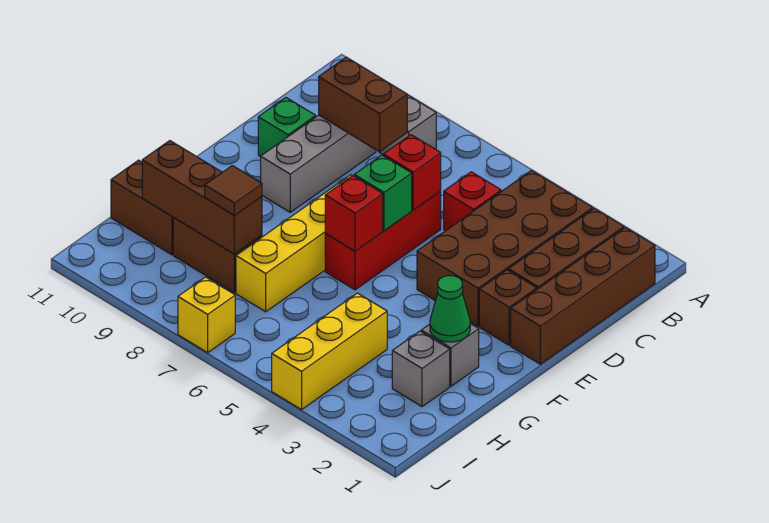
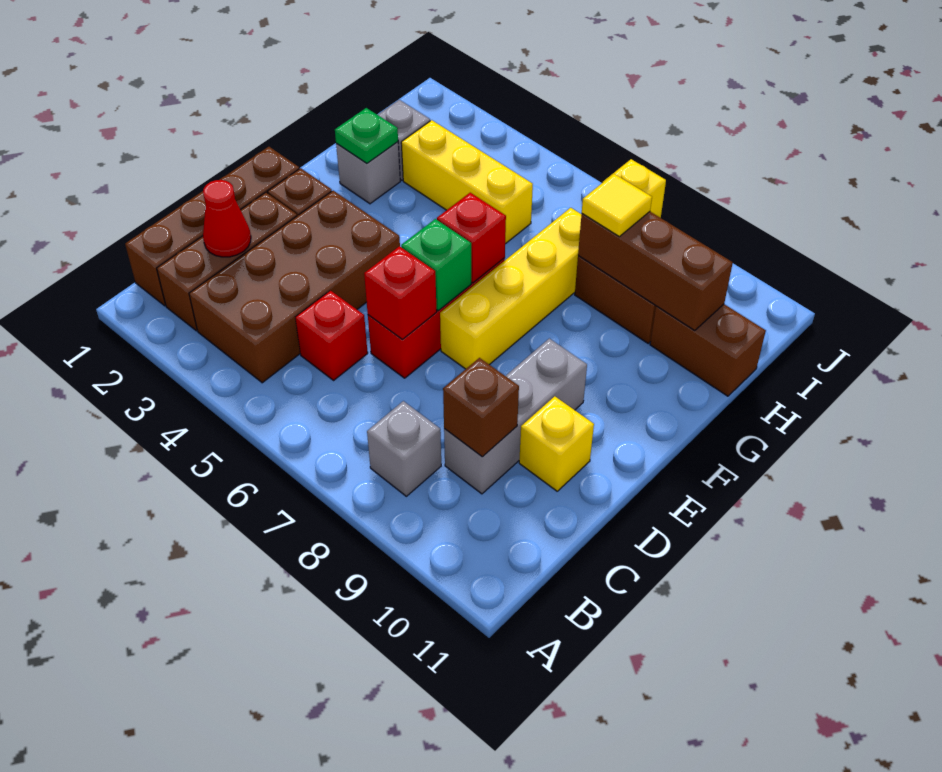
none -> red cone C2 level 2
brown brick C8:C9 level 2 -> brown brick C9 level 2
green brick D10 level 1 -> yellow brick D10 level 1
green cone G2 level 2 -> green plate G2 level 2
yellow brick H4:J4 level 1 -> yellow brick H3:H5 level 1
brown tile H8 level 3 -> yellow tile H8 level 3

